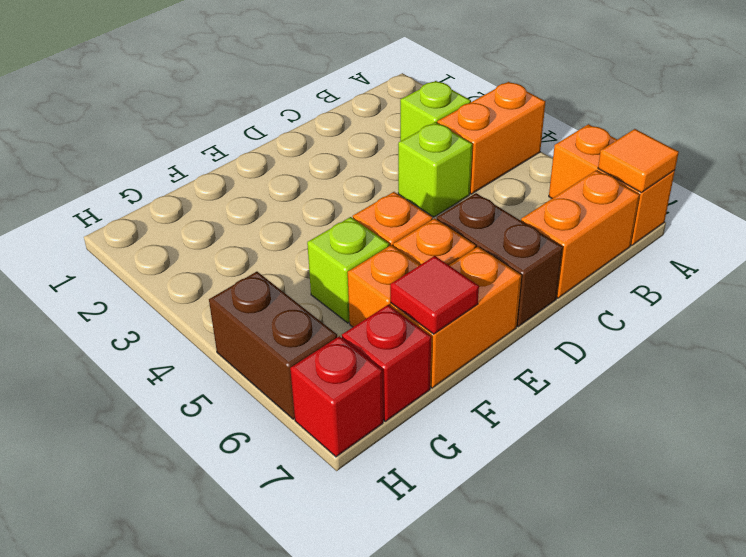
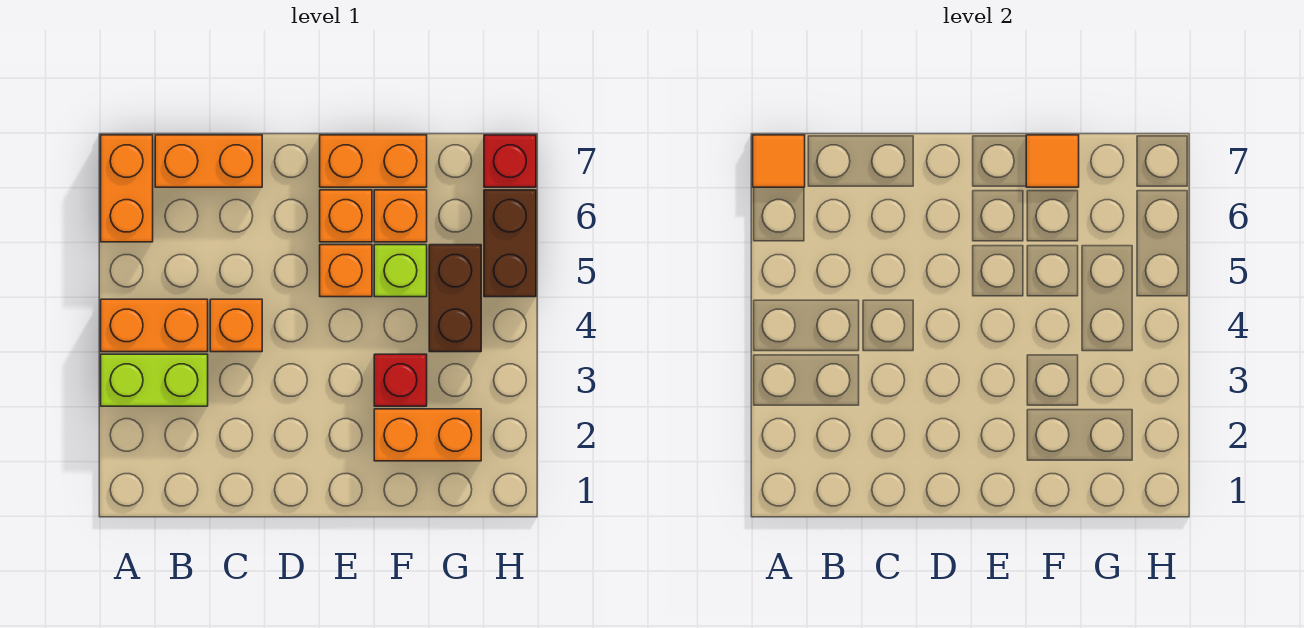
lime brick B3 level 1 -> lime brick A3:B3 level 1
lime brick C4 level 1 -> orange brick C4 level 1
brown brick D6:D7 level 1 -> brown brick G4:G5 level 1
none -> orange brick F2:G2 level 1
red tile F7 level 2 -> orange tile F7 level 2
red brick G7 level 1 -> red brick F3 level 1

